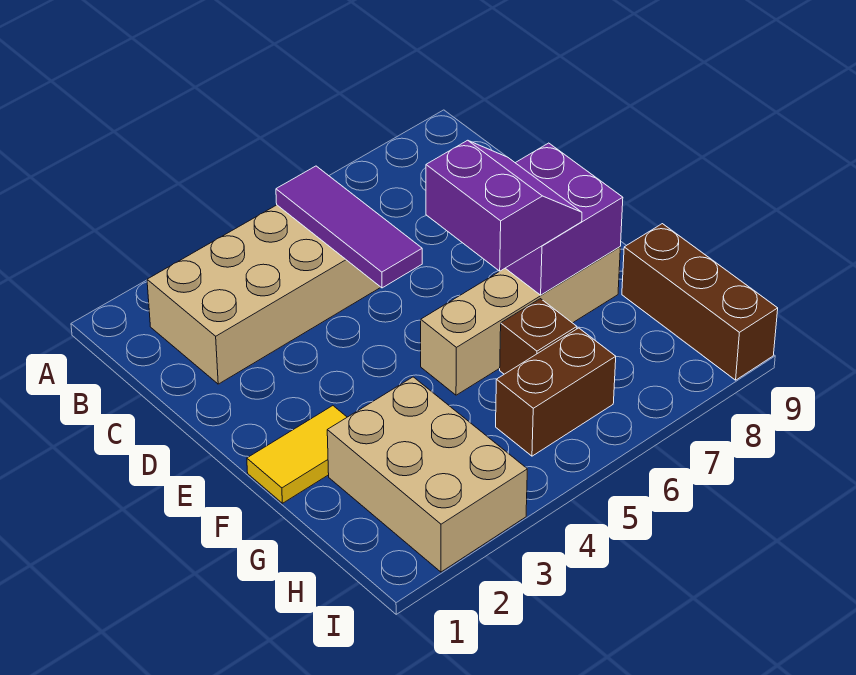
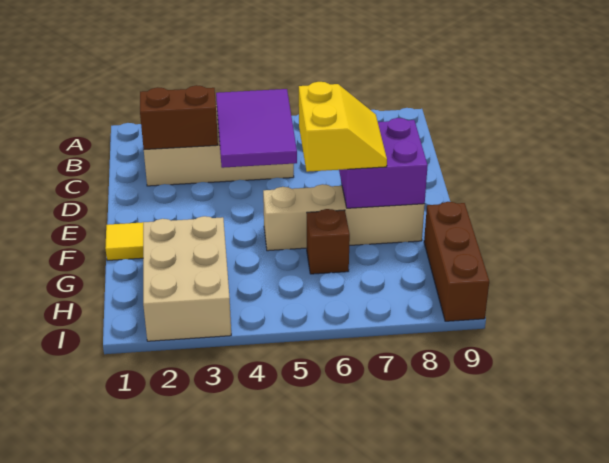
purple tile B5:D5 level 2 -> purple tile B4:D5 level 2
purple slope E6:F7 level 3 top 6 -> yellow slope E6:F7 level 3 top 6
brown brick H5:H6 level 1 -> brown brick C2:C3 level 2

